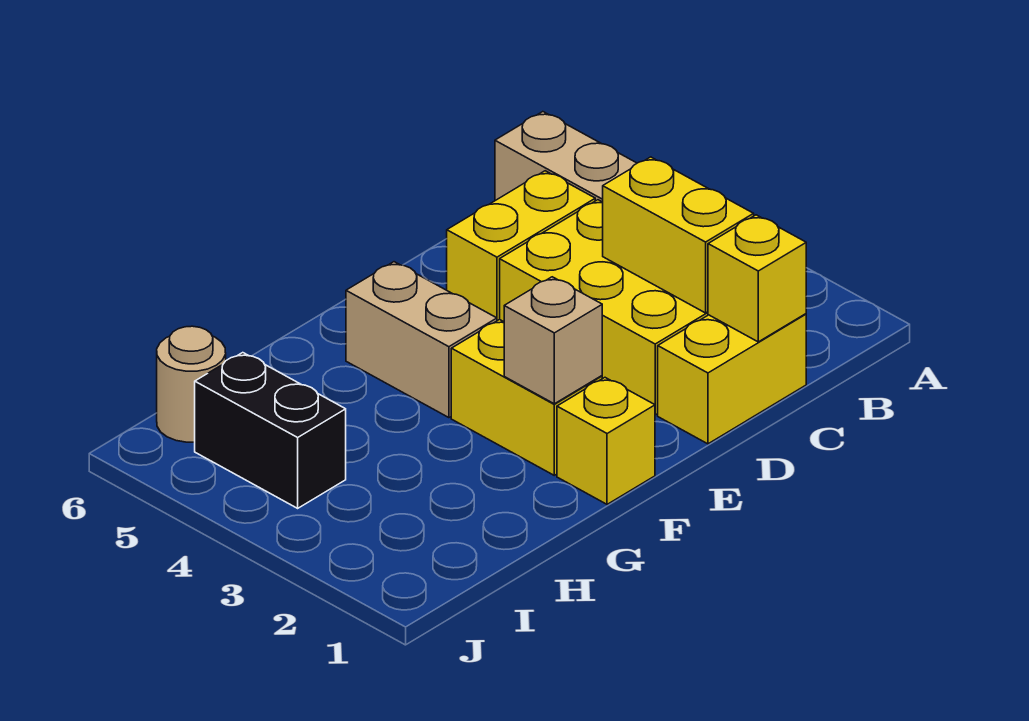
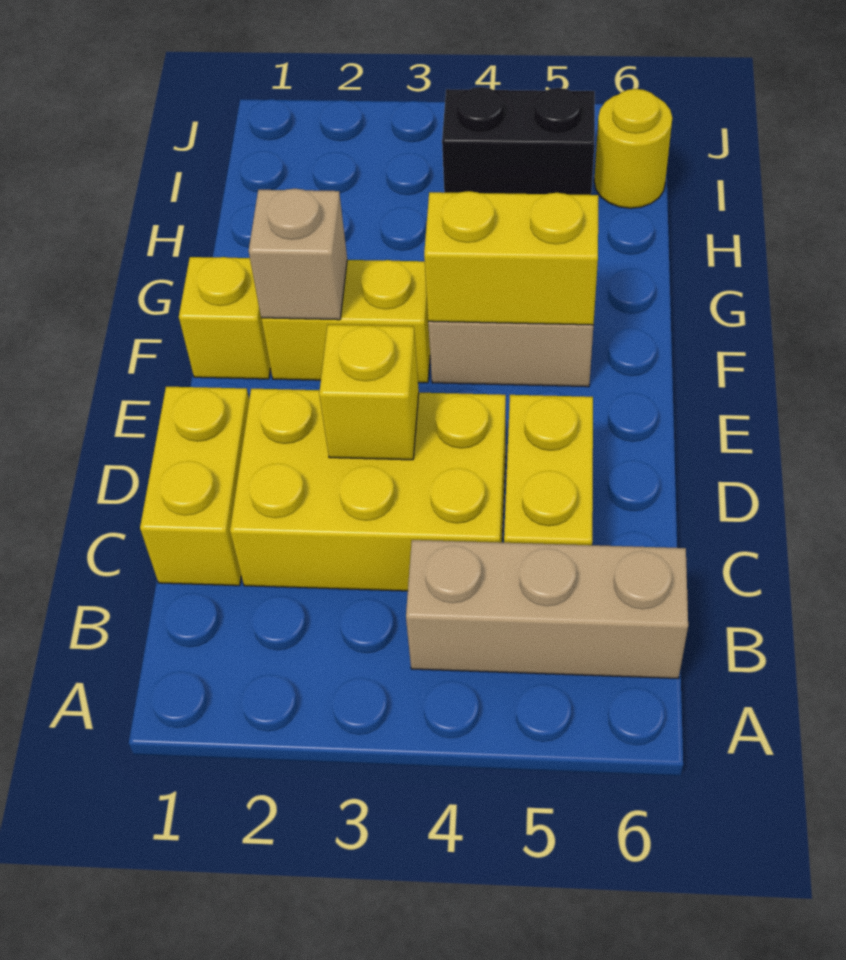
yellow brick C1 level 2 -> yellow brick D3 level 2
yellow brick C2:C3 level 2 -> yellow brick F4:F5 level 2
tan round brick I6 level 1 -> yellow round brick I6 level 1

